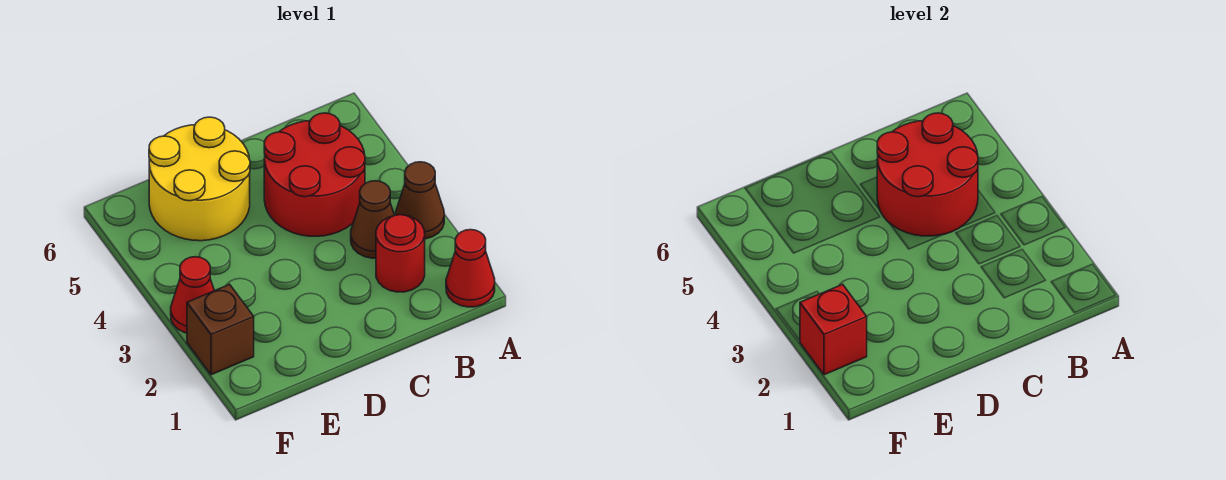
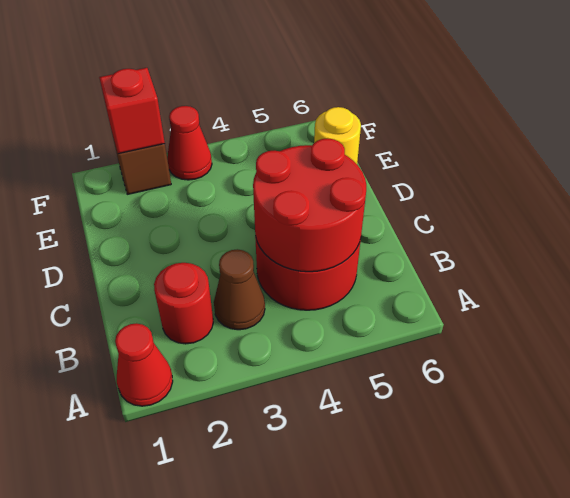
brown cone A3 level 1 -> none
yellow round brick D5:E6 level 1 -> yellow round brick E6 level 1

